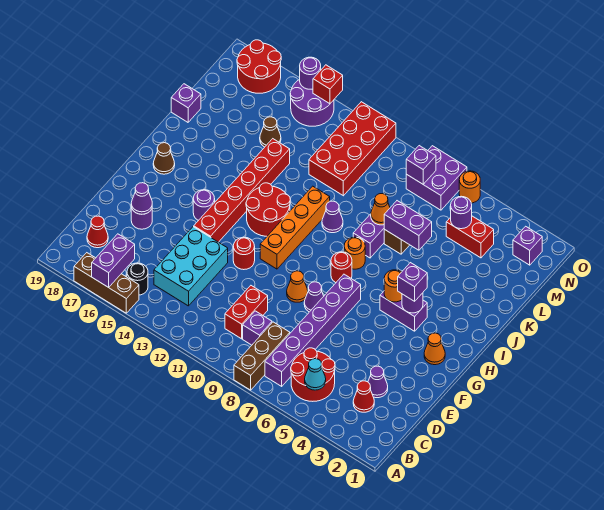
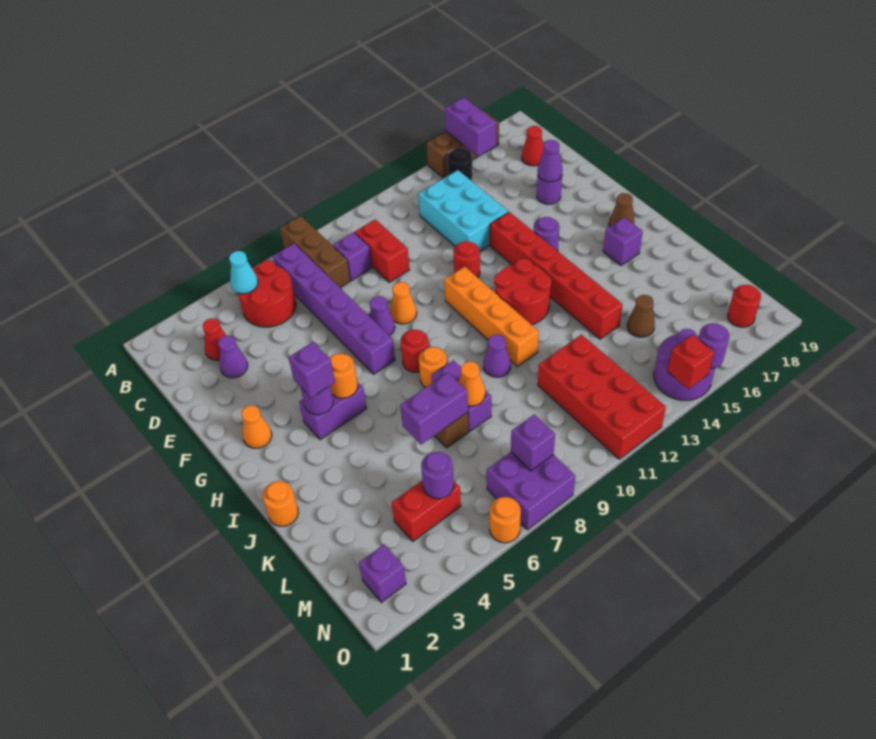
none -> orange round brick J1 level 1
purple brick K19 level 1 -> purple brick I17 level 1
red round brick N17:O18 level 1 -> red round brick N18 level 1

